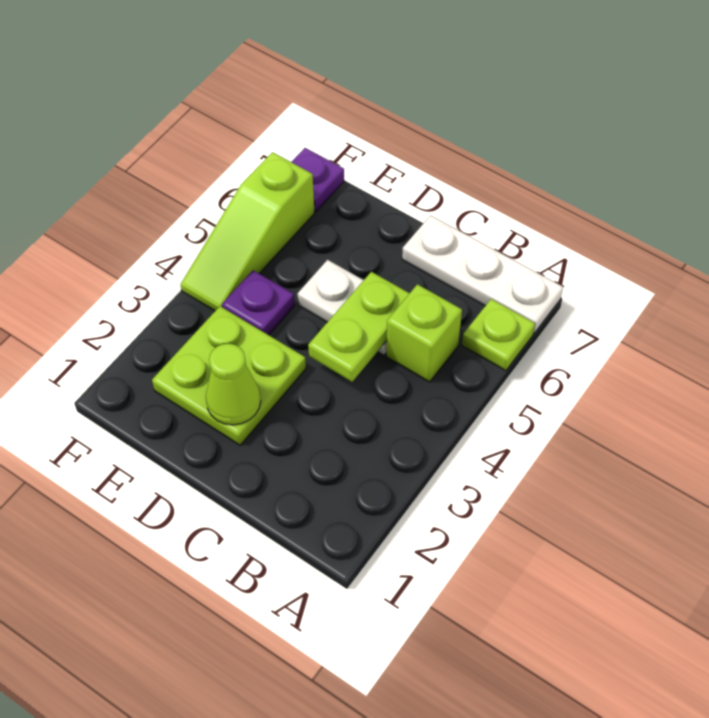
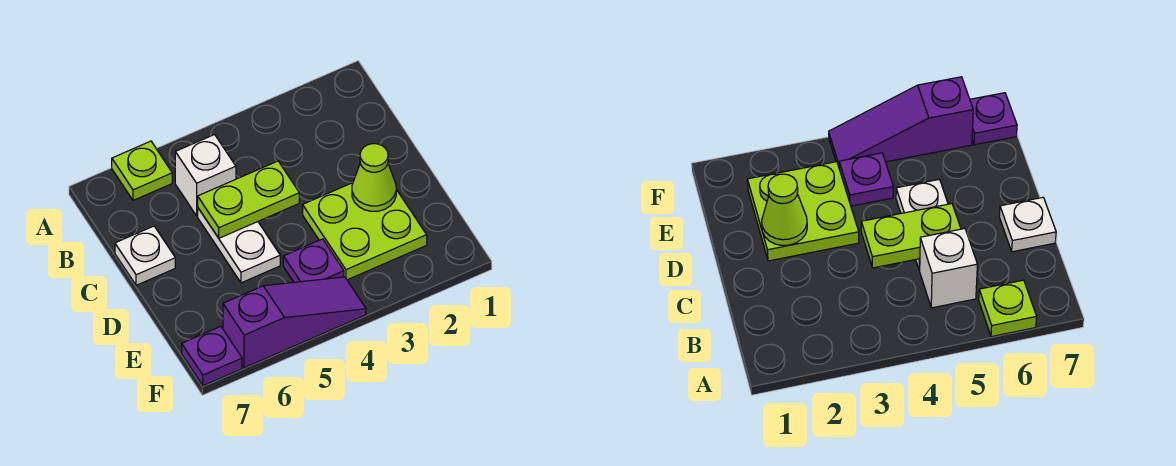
white plate A7:C7 level 1 -> white plate C7 level 1
lime brick B5 level 1 -> white brick B5 level 1
lime slope F4:F6 level 1 top 6 -> purple slope F4:F6 level 1 top 6

